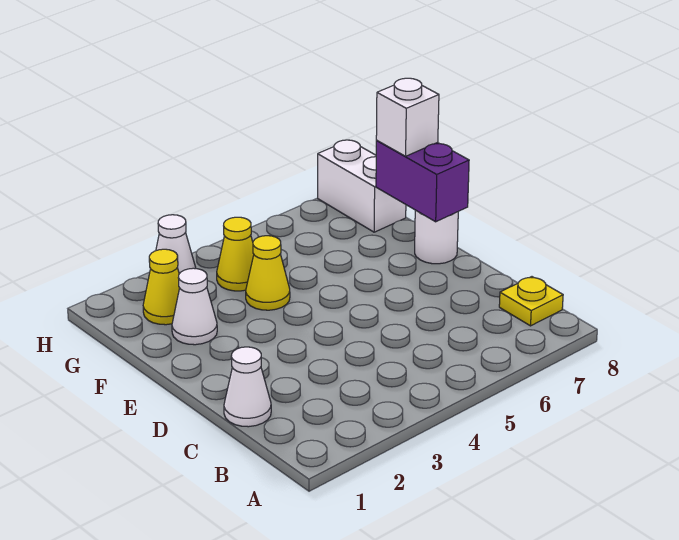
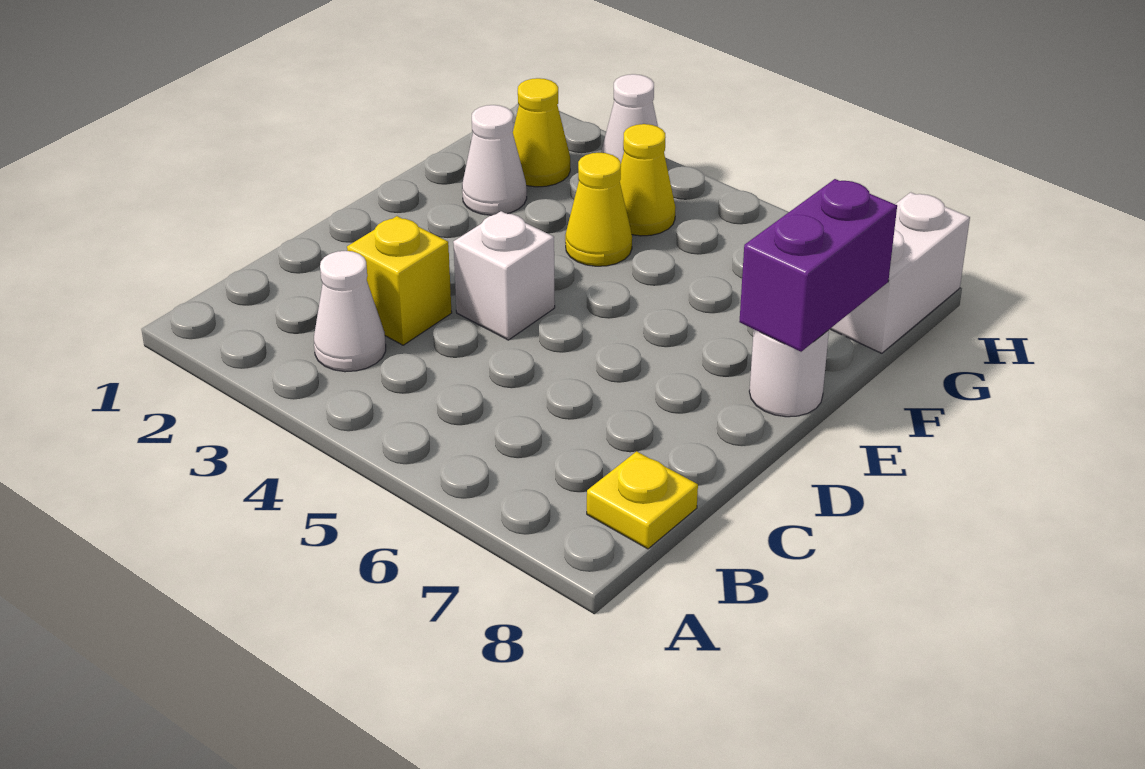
white cone C1 level 1 -> white cone B3 level 1
none -> yellow brick C3 level 1
white brick F8 level 3 -> white brick D4 level 1

